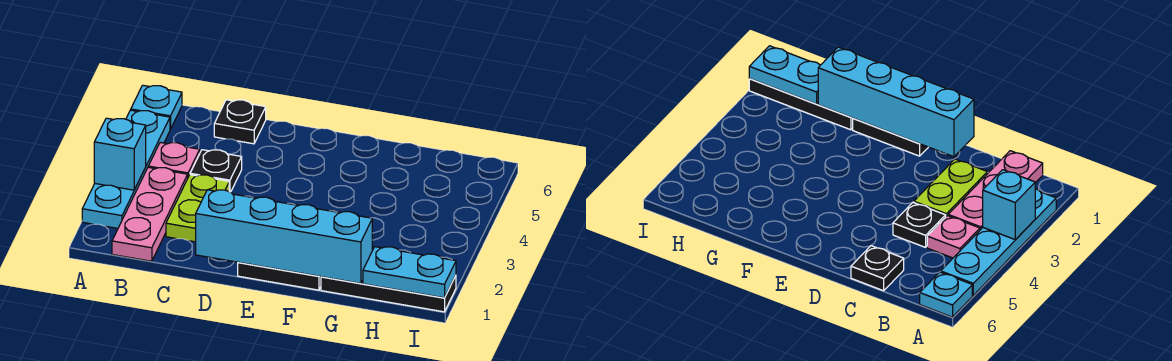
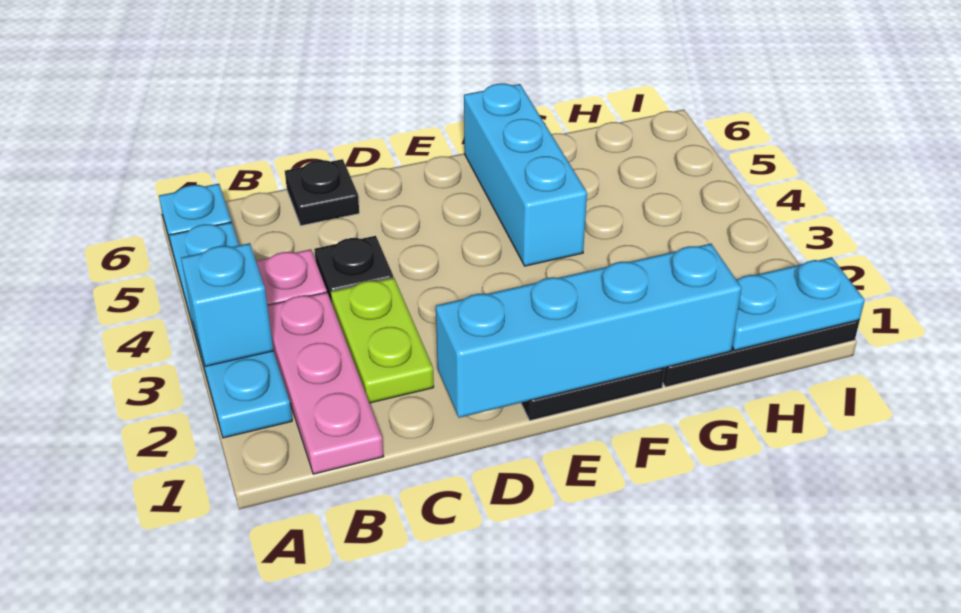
none -> cyan brick F4:F6 level 1

